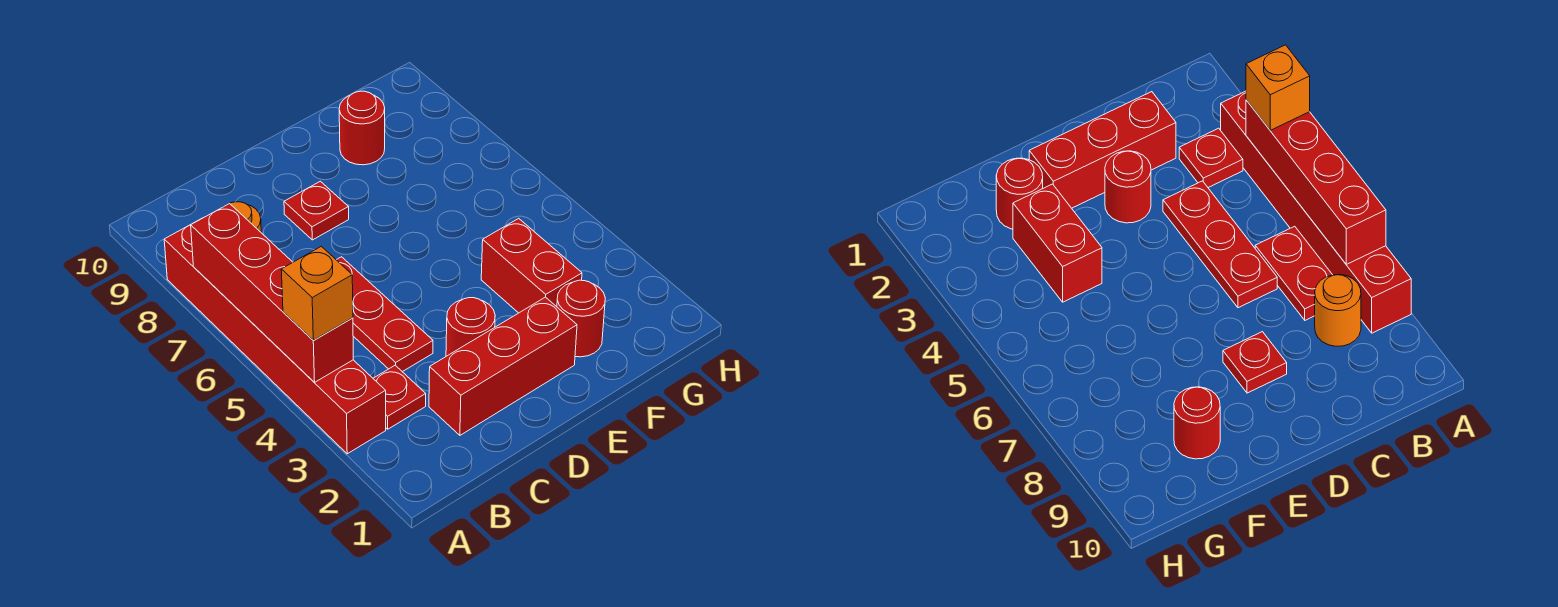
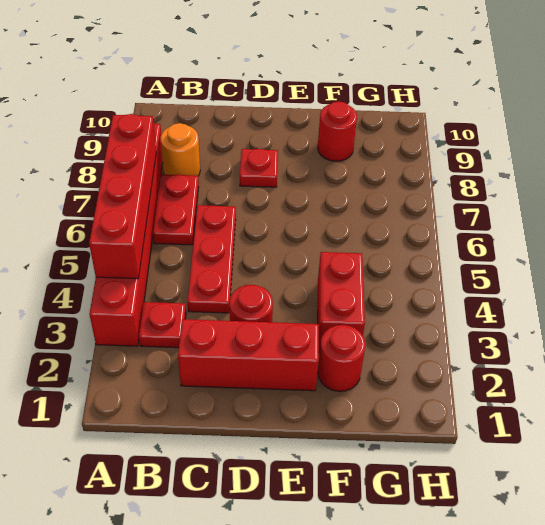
orange brick A4 level 3 -> none

